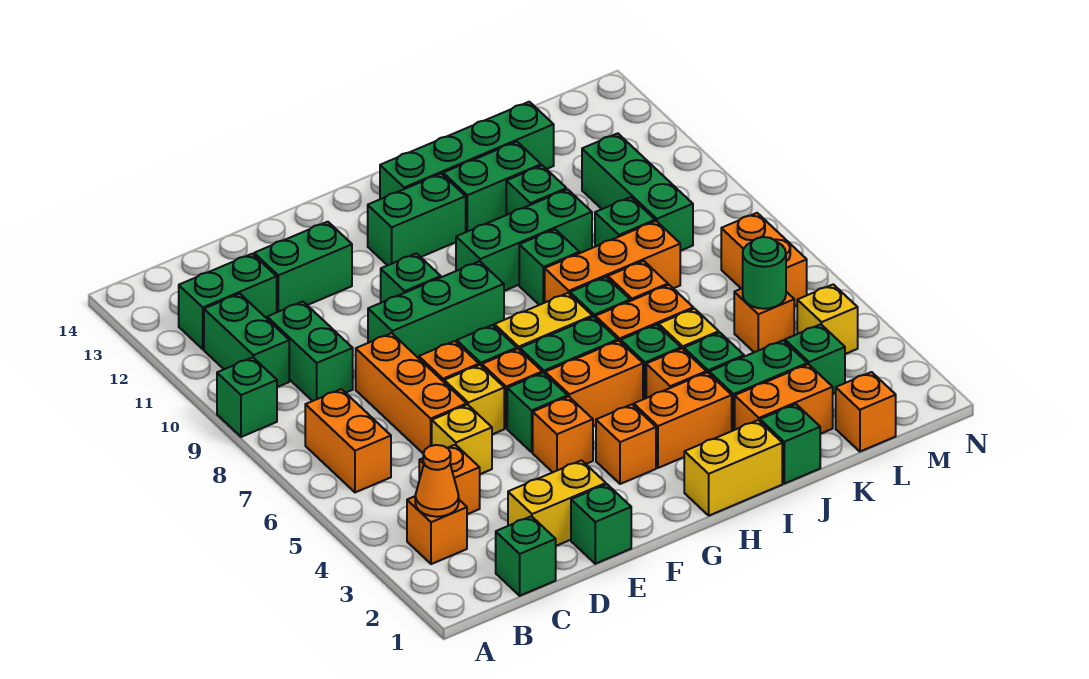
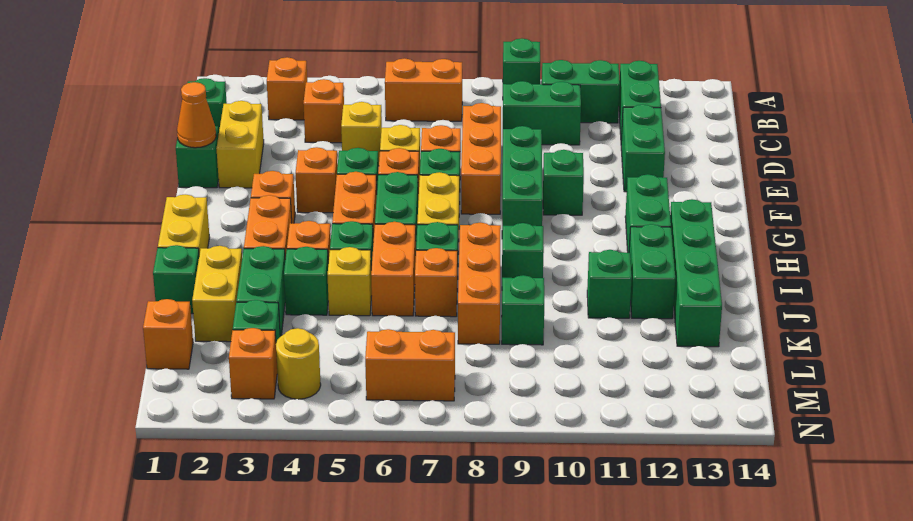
orange cone B3 level 2 -> orange cone E1 level 2
orange brick D6:D8 level 1 -> orange brick D8:F8 level 1
green brick H10:J10 level 1 -> none
orange brick J2:K2 level 1 -> yellow brick J2:K2 level 1
orange brick L5 level 1 -> orange brick M3 level 1
green round brick L5 level 2 -> none
green brick L9:L11 level 1 -> none
yellow brick M4 level 1 -> yellow round brick M4 level 1

